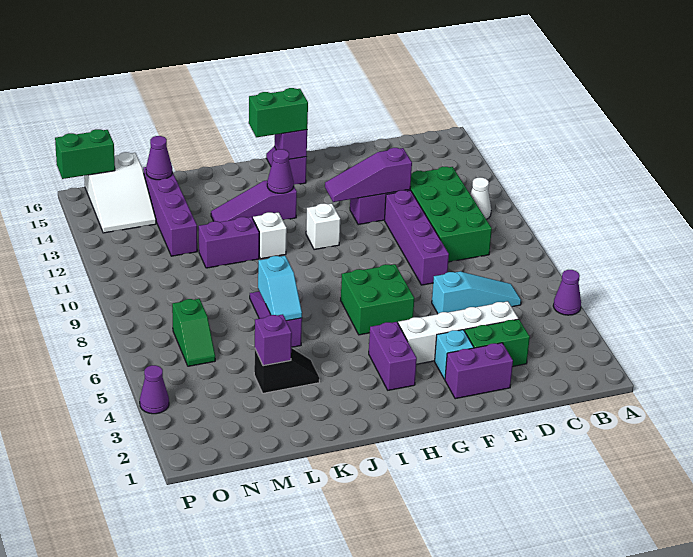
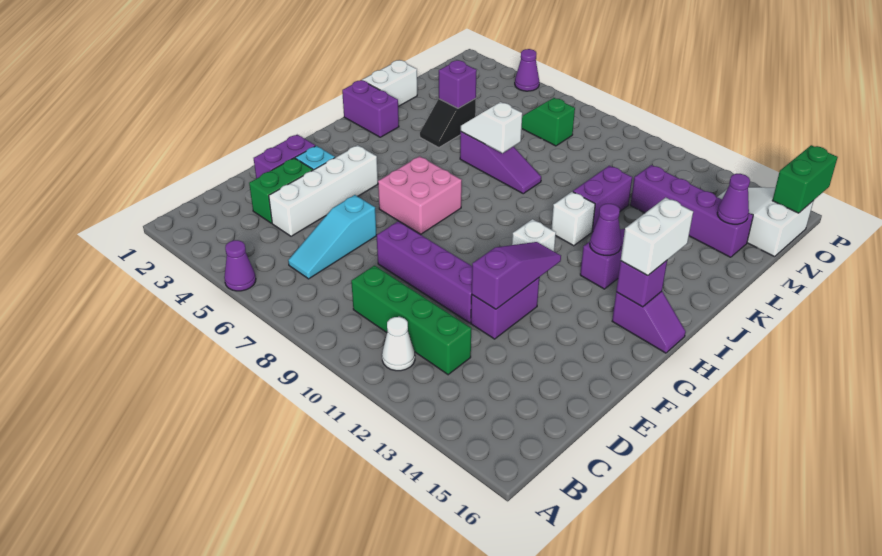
green brick C9:D12 level 1 -> green brick C9:C12 level 1
green brick G6:H7 level 1 -> pink brick G6:H7 level 1
purple brick H3:H4 level 1 -> purple brick J1:J2 level 1
green brick H15:I15 level 3 -> white brick H15:I15 level 3
none -> white brick K1:L1 level 1
cyan slope K6:K7 level 2 top 7 -> white slope K6:K7 level 2 top 7

